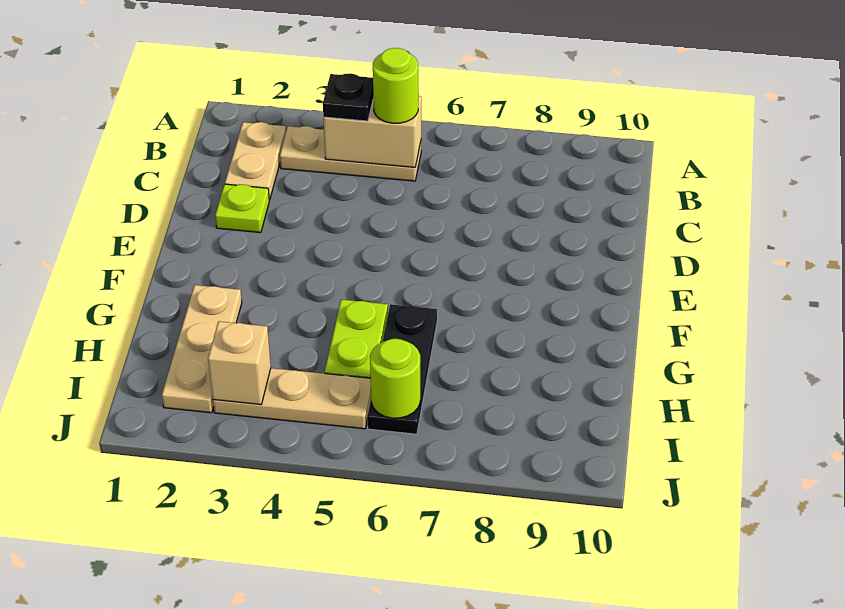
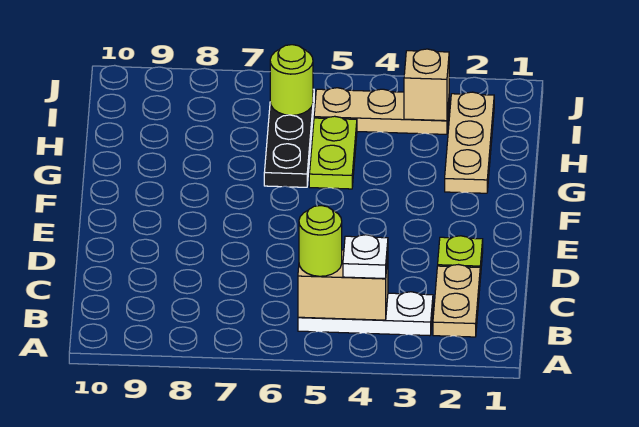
tan plate B3:B5 level 1 -> white plate B3:B5 level 1
black plate B4 level 3 -> white plate B4 level 3

